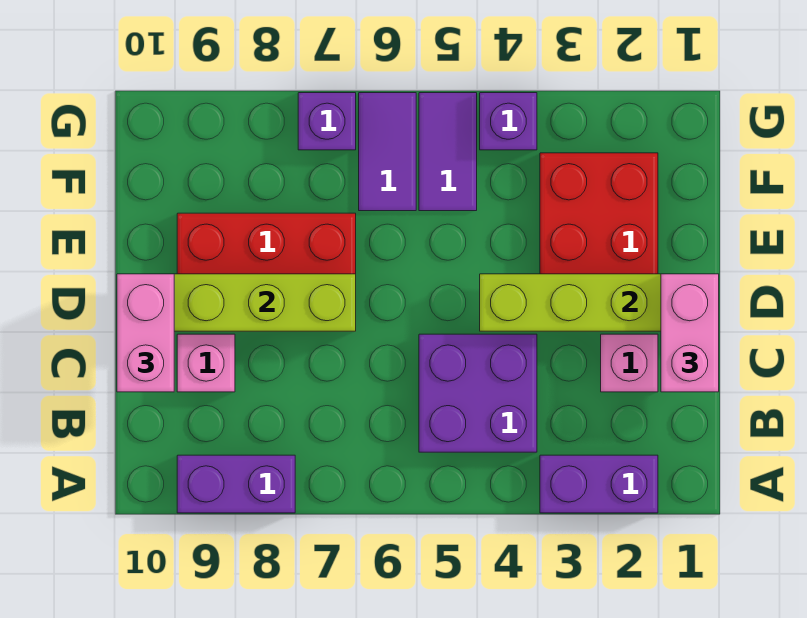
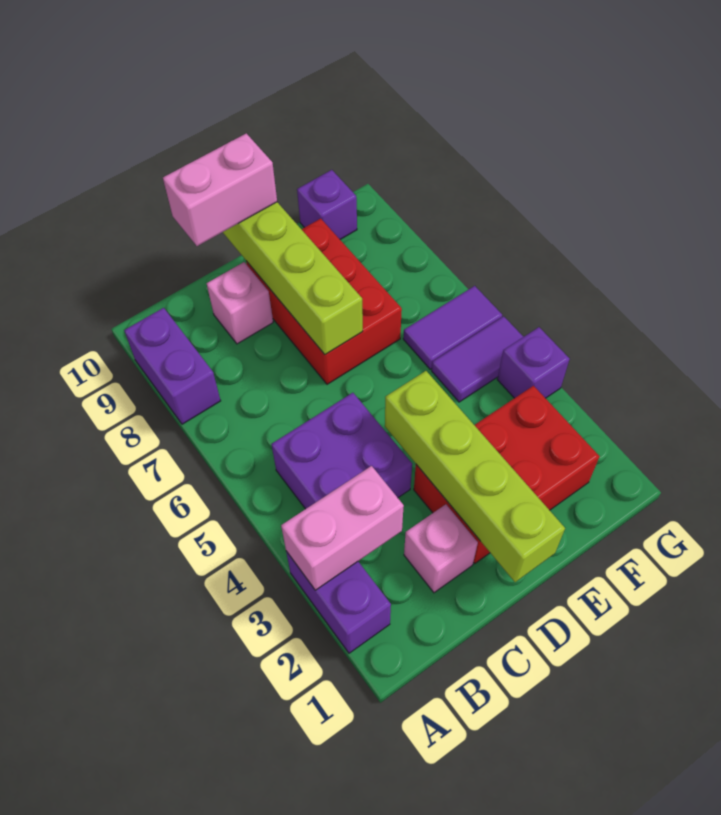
pink brick C1:D1 level 3 -> pink brick A3:B3 level 2
purple brick G7 level 1 -> purple brick F10 level 1

